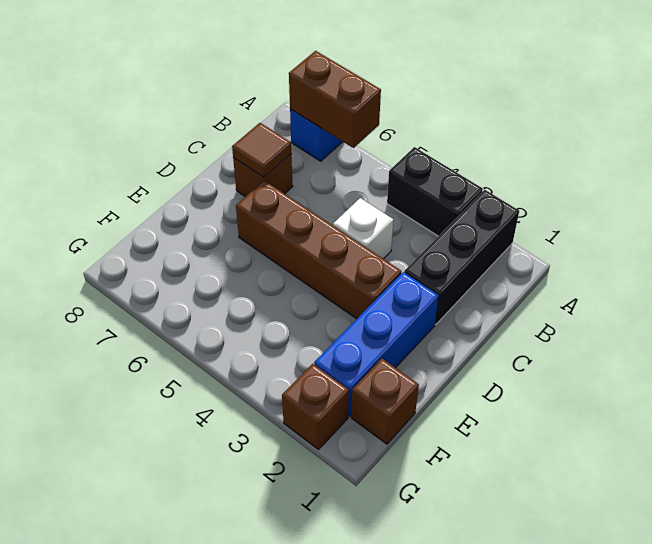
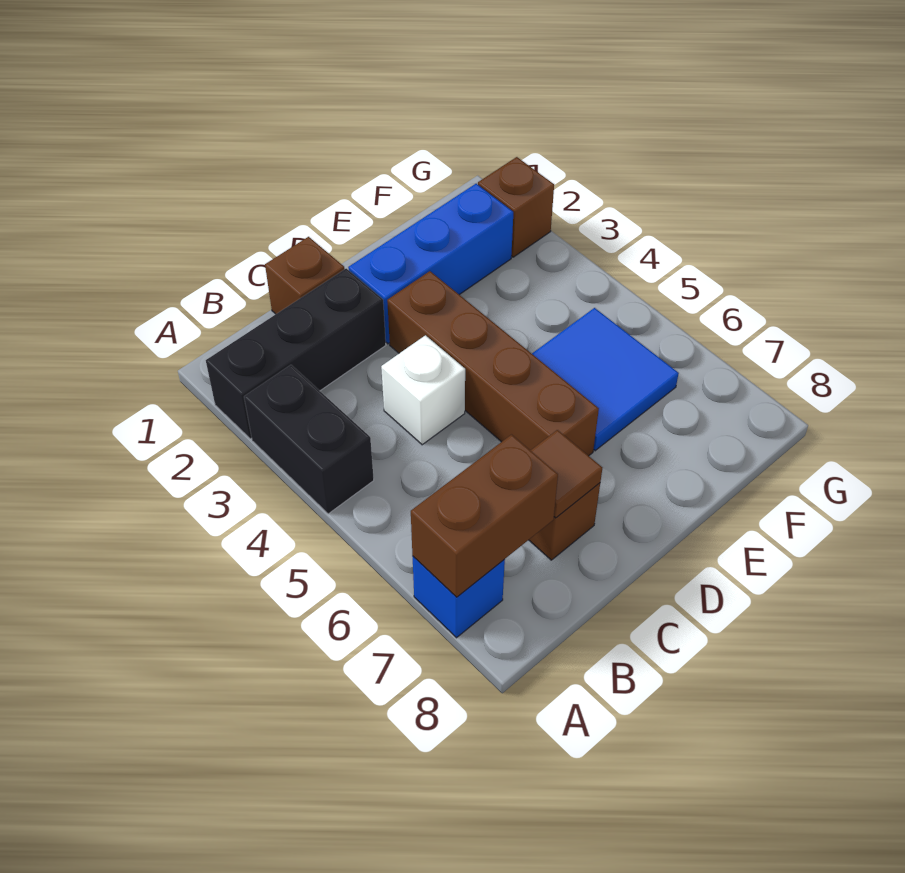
brown brick A6:A7 level 2 -> brown brick A7:B7 level 2
none -> blue tile E5:F6 level 1
brown brick F1 level 1 -> brown brick C1 level 1

